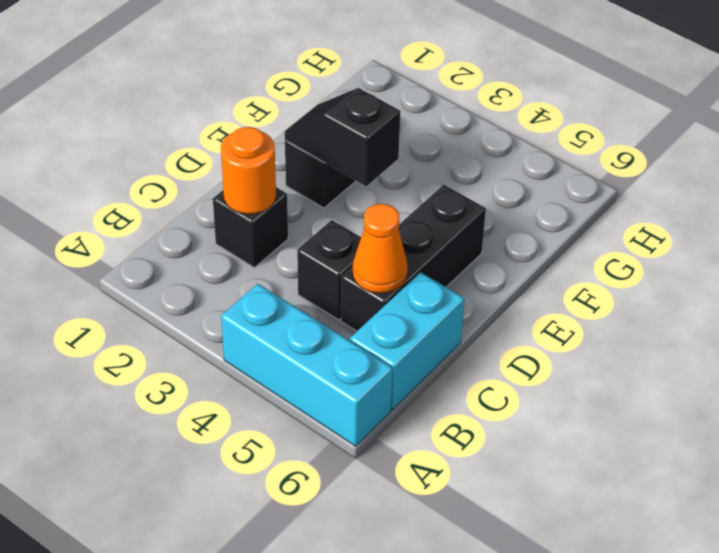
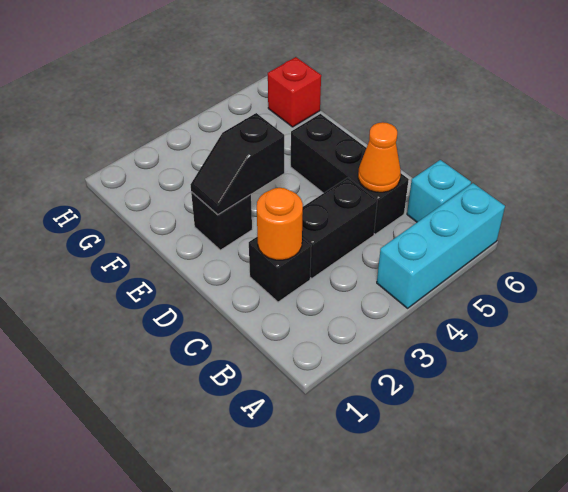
cyan brick B6:C6 level 1 -> cyan brick B6 level 1
black brick C4 level 1 -> black brick C3:C4 level 1
none -> red brick G6 level 1

